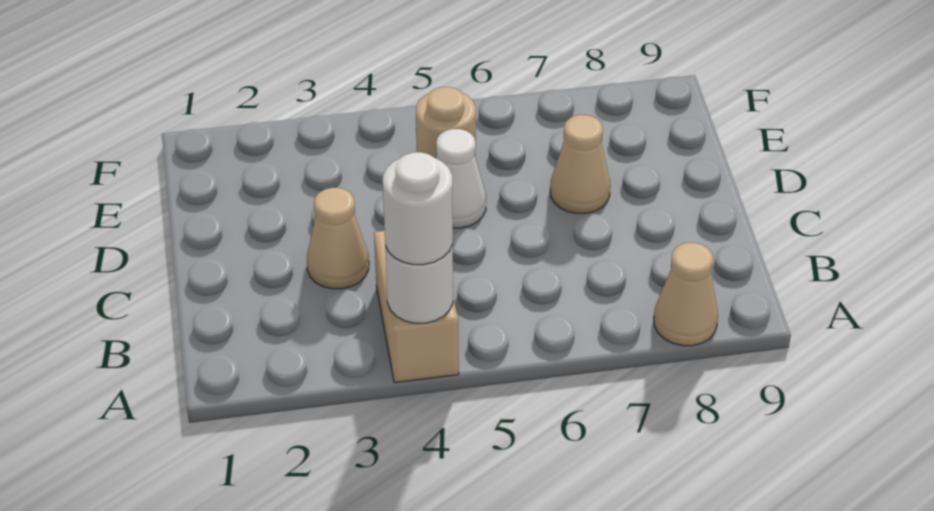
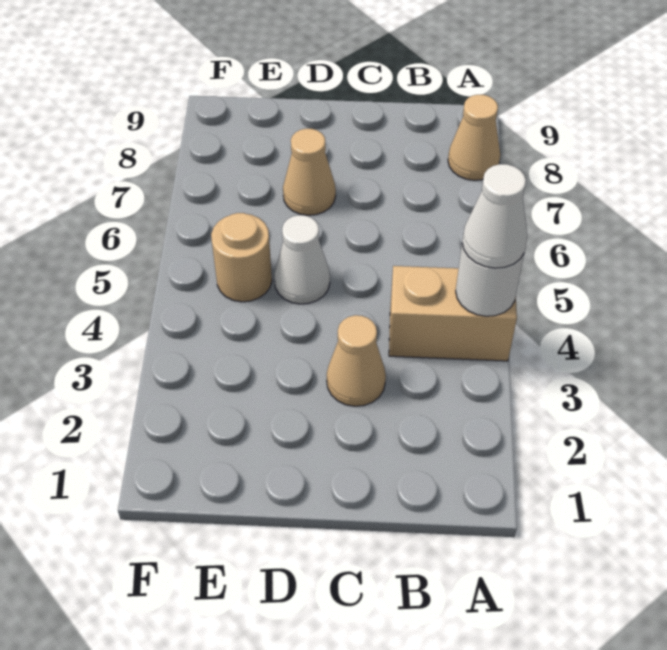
white round brick A4 level 3 -> white cone A4 level 3

